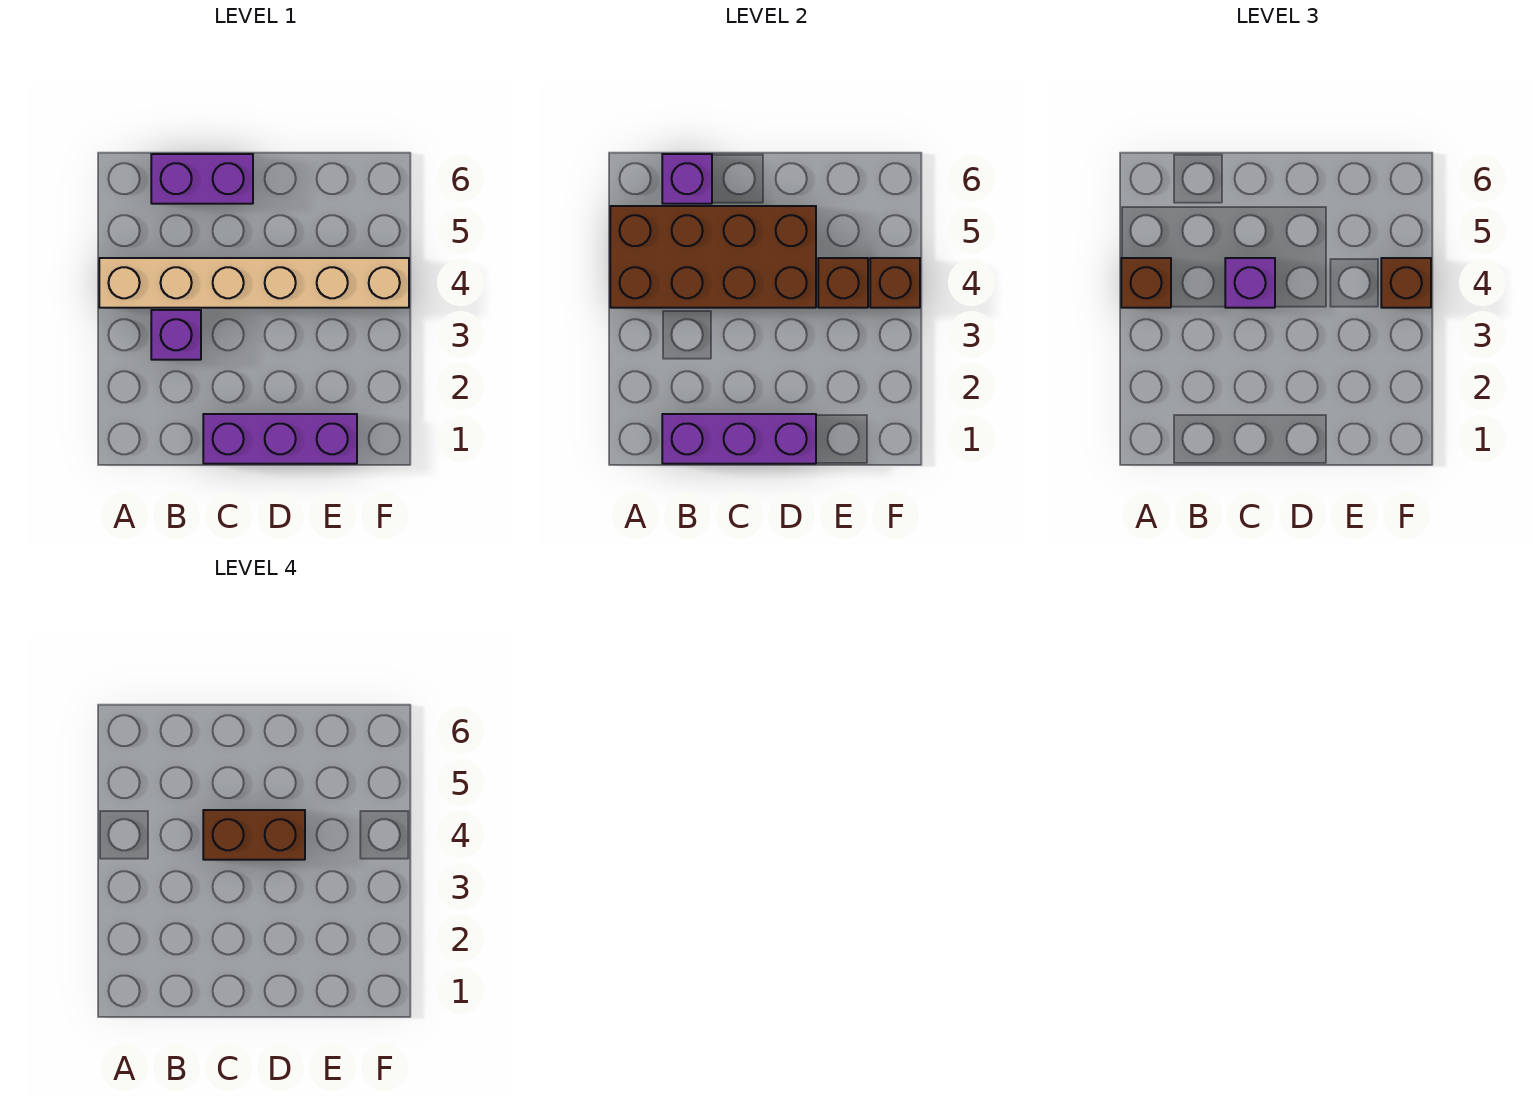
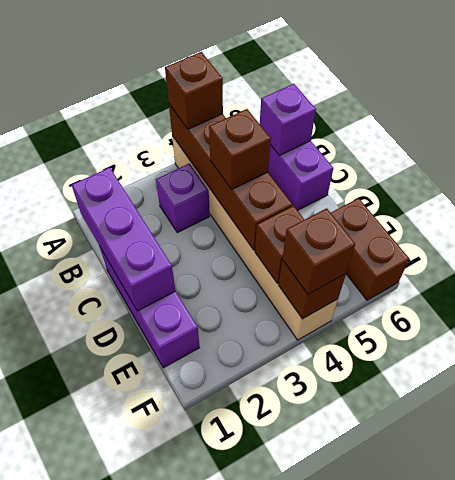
brown brick A4:D5 level 2 -> brown brick A4:D4 level 2
purple brick C4 level 3 -> brown brick C4 level 3
brown brick C4:D4 level 4 -> brown brick E6:F6 level 1

